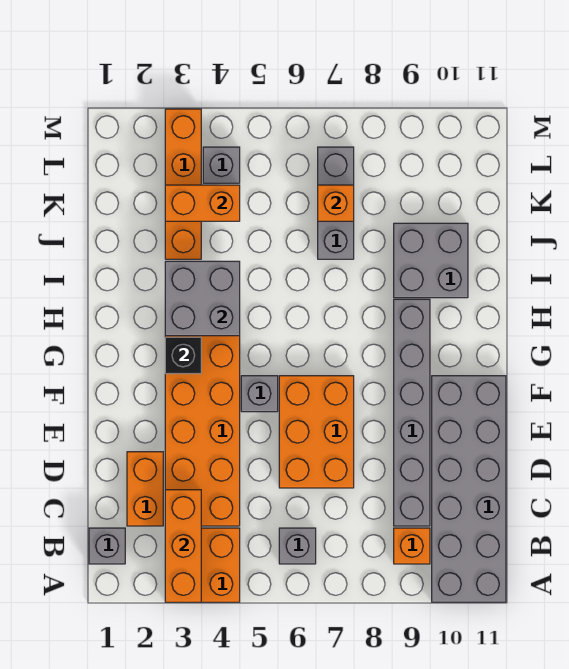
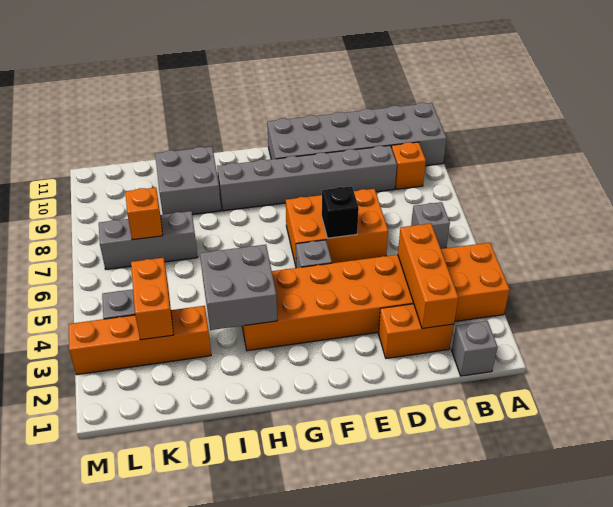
orange brick A3:C3 level 2 -> orange brick C2:C4 level 2
black brick G3 level 2 -> black brick E6 level 2

